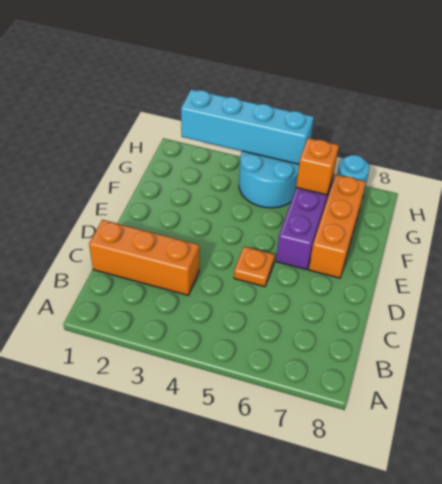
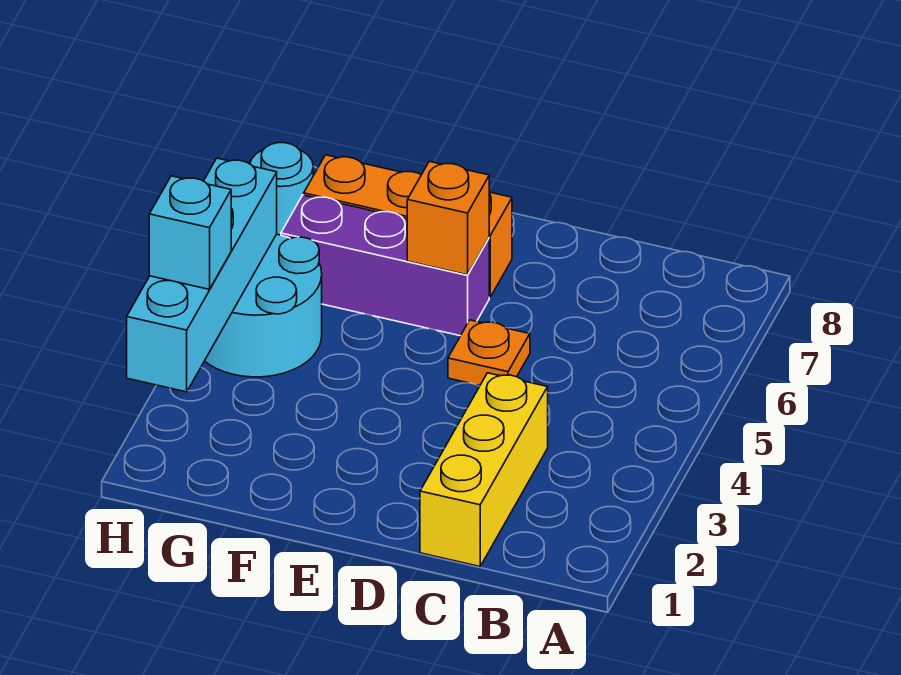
orange brick C1:C3 level 1 -> yellow brick C1:C3 level 1
orange brick G6 level 2 -> orange brick E6 level 2
none -> cyan brick H3 level 3

